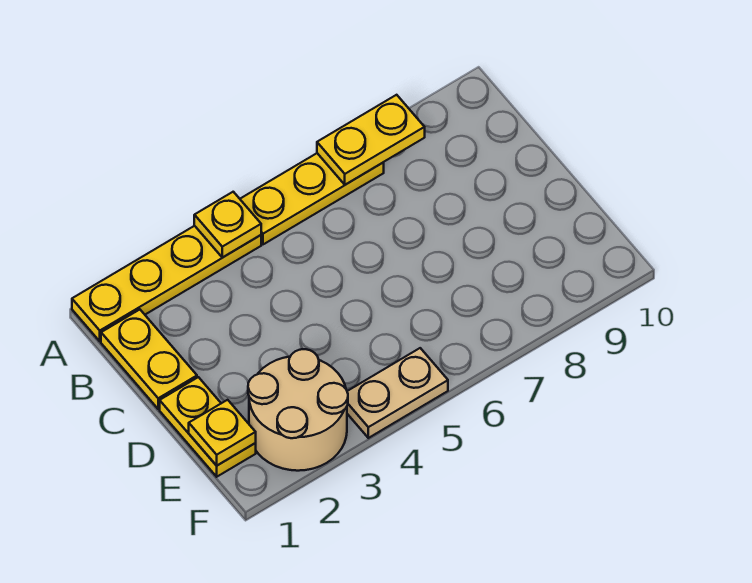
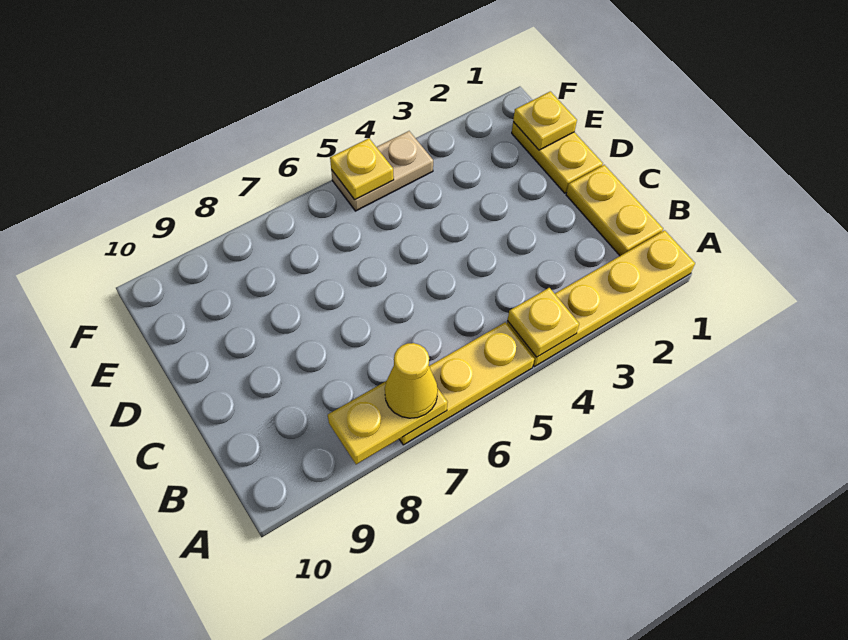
none -> yellow cone A7 level 3
tan round brick E2:F3 level 1 -> none
none -> yellow plate F5 level 2

